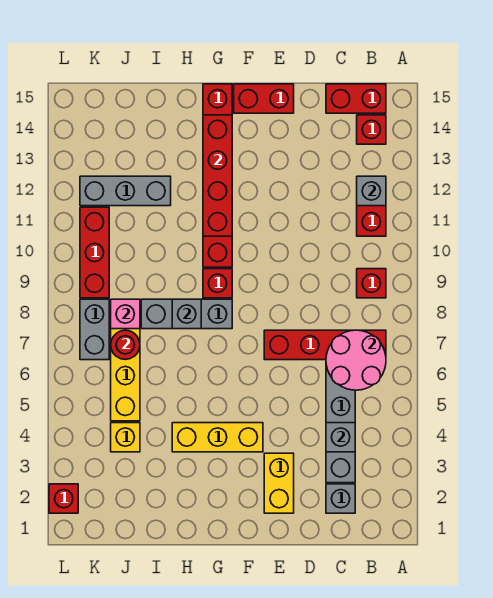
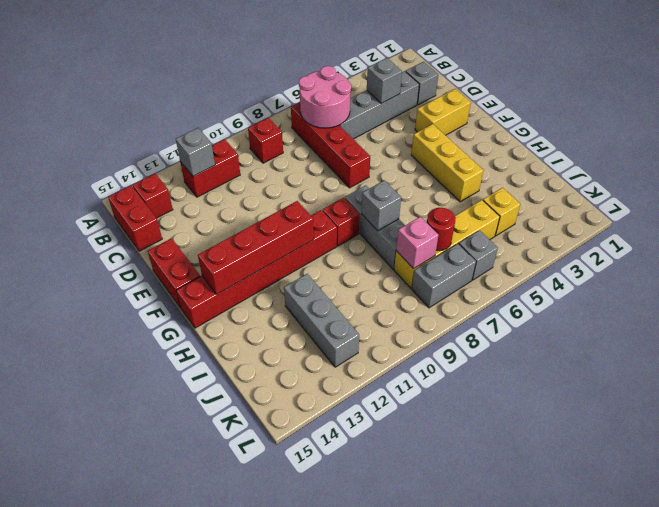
none -> grey brick K6 level 1
red brick K9:K11 level 1 -> none
red brick L2 level 1 -> none

